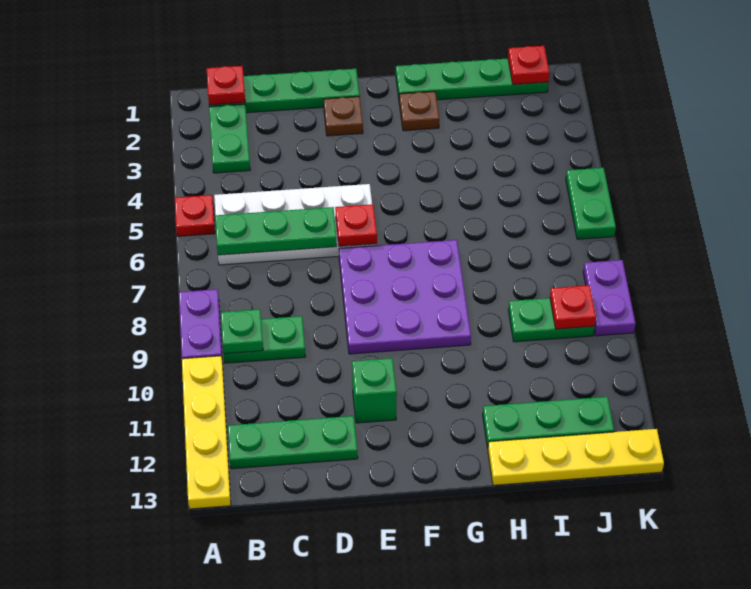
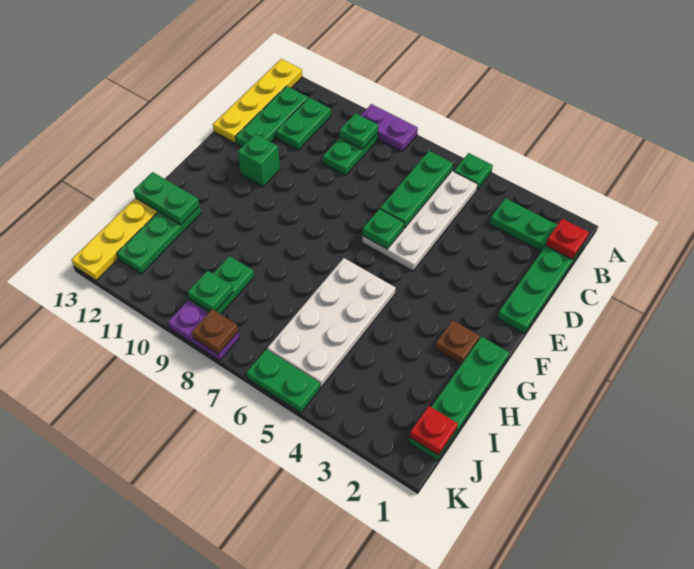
red plate A5 level 1 -> green plate A5 level 1
yellow plate A10:A13 level 1 -> yellow plate A13:D13 level 1
none -> green plate B11:C11 level 1
brown plate E2 level 1 -> brown plate K8 level 2
red plate E6 level 2 -> green plate E6 level 2
purple plate E7:G9 level 1 -> none
none -> white plate G5:J6 level 1
none -> green plate H12:H13 level 2
red plate J9 level 2 -> green plate J9 level 2

